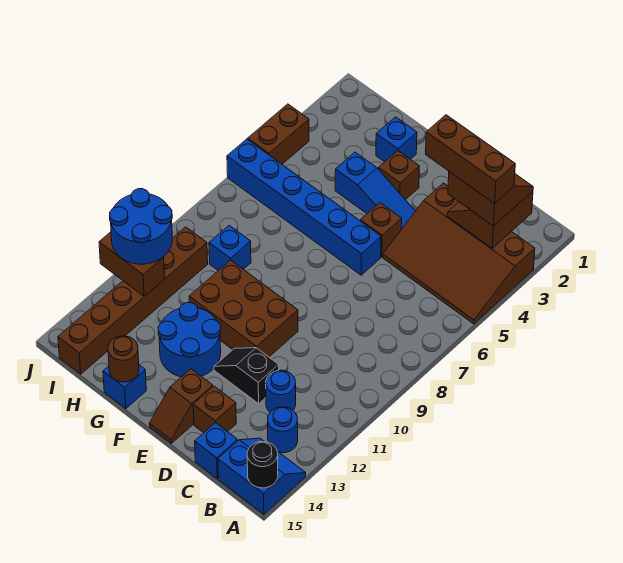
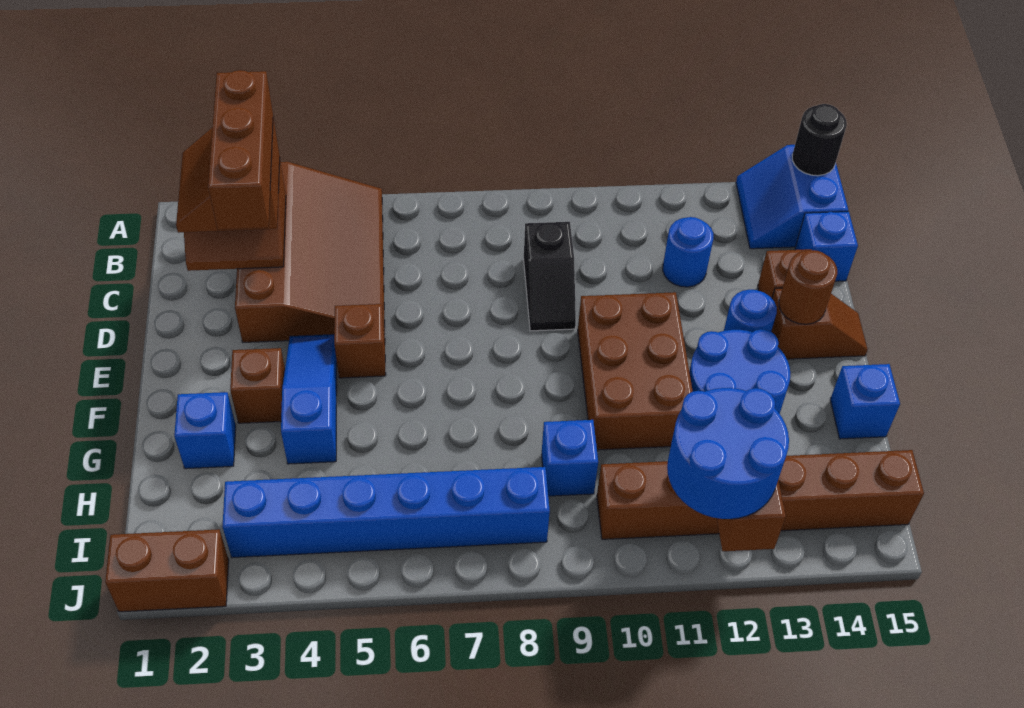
blue round brick B13 level 1 -> blue round brick E13 level 1
black slope D12:E12 level 1 top D -> black slope C9:D9 level 1 top C
blue brick E6:J6 level 1 -> blue brick I3:I8 level 1
brown round brick G15 level 2 -> brown round brick E14 level 2
brown brick J4:J5 level 1 -> brown brick J1:J2 level 1

